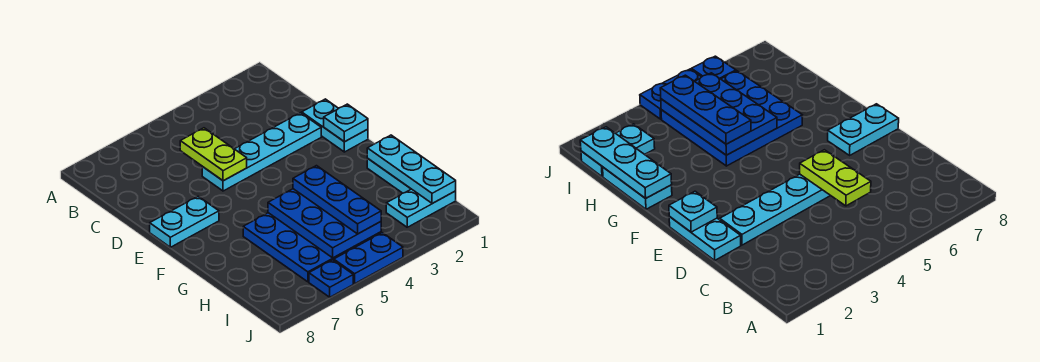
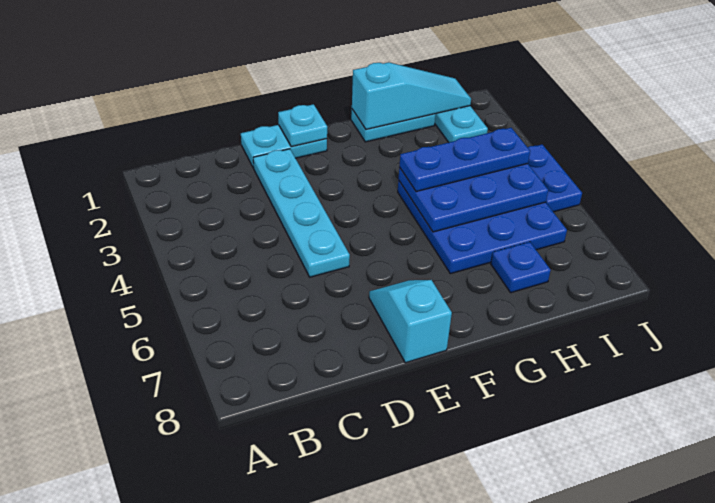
lime plate C5:D5 level 2 -> none
cyan plate E7:E8 level 1 -> cyan slope E7:E8 level 1 top 8
cyan plate G1:I1 level 2 -> cyan slope G1:I1 level 2 top G
blue plate J6 level 1 -> blue plate H7 level 1

